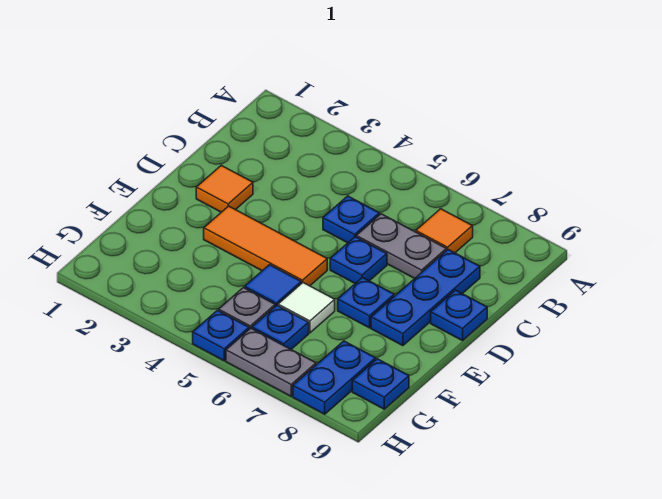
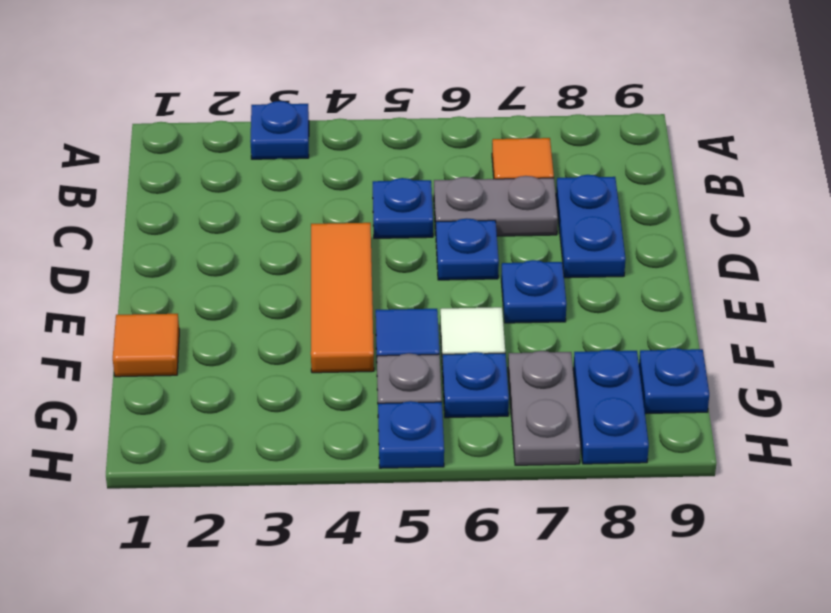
blue plate C8:E8 level 1 -> blue plate C8:D8 level 1
orange tile D2 level 1 -> orange tile F1 level 1
blue plate D9 level 1 -> blue plate A3 level 1
orange tile E3:E5 level 1 -> orange tile D4:F4 level 1
grey plate H6:H7 level 1 -> grey plate G7:H7 level 1

